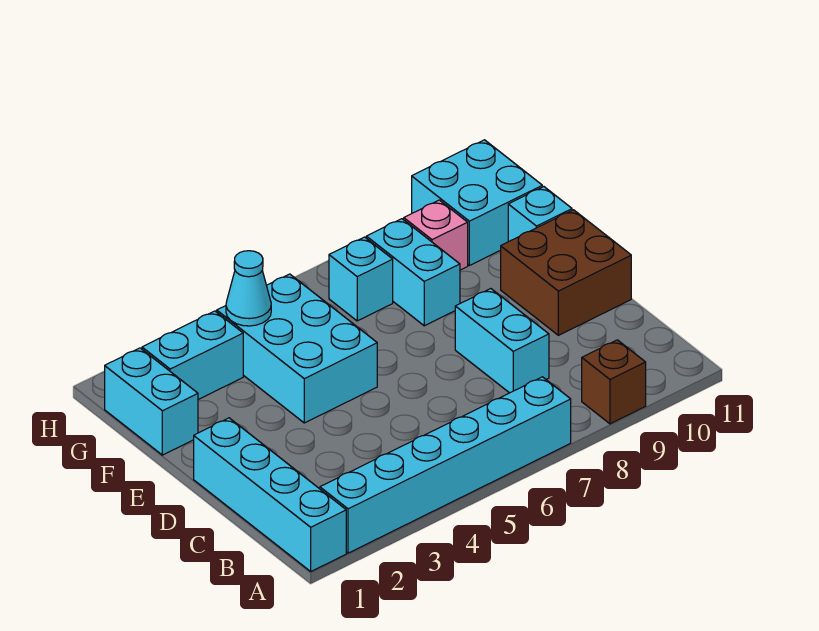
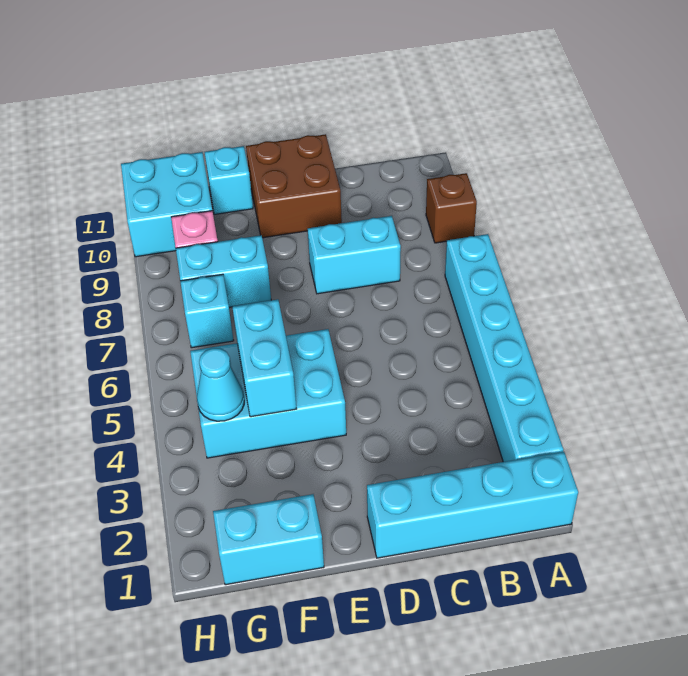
cyan brick G2:G3 level 1 -> cyan brick F4:F5 level 2

